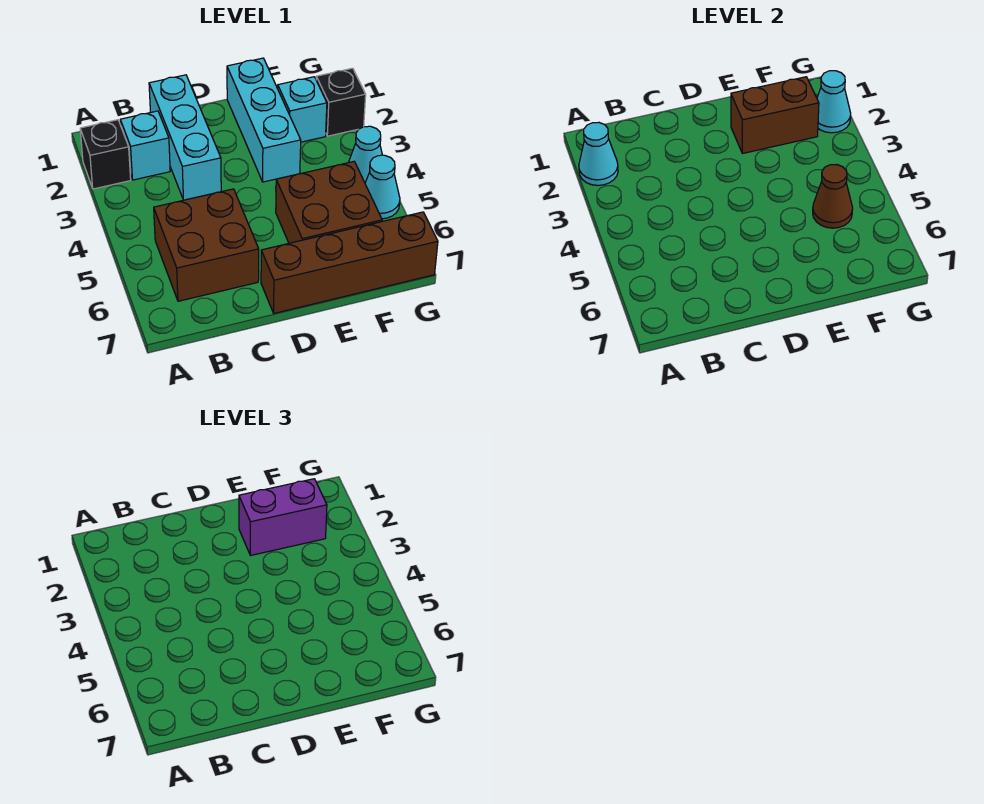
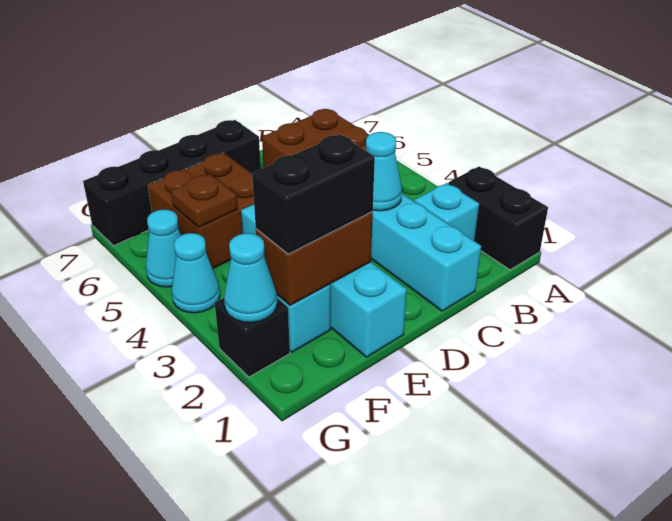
black brick A2 level 1 -> black brick A1:A2 level 1
cyan cone A2 level 2 -> cyan cone C3 level 2
brown brick D7:G7 level 1 -> black brick D7:G7 level 1
cyan brick E1:E3 level 1 -> cyan brick E1:E4 level 1
purple brick E2:F2 level 3 -> black brick E2:F2 level 3
brown cone F5 level 2 -> brown plate F5 level 2

